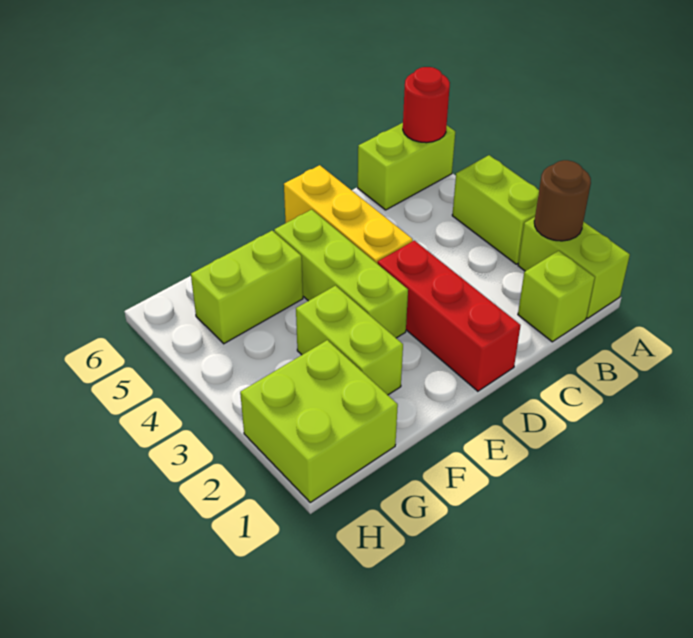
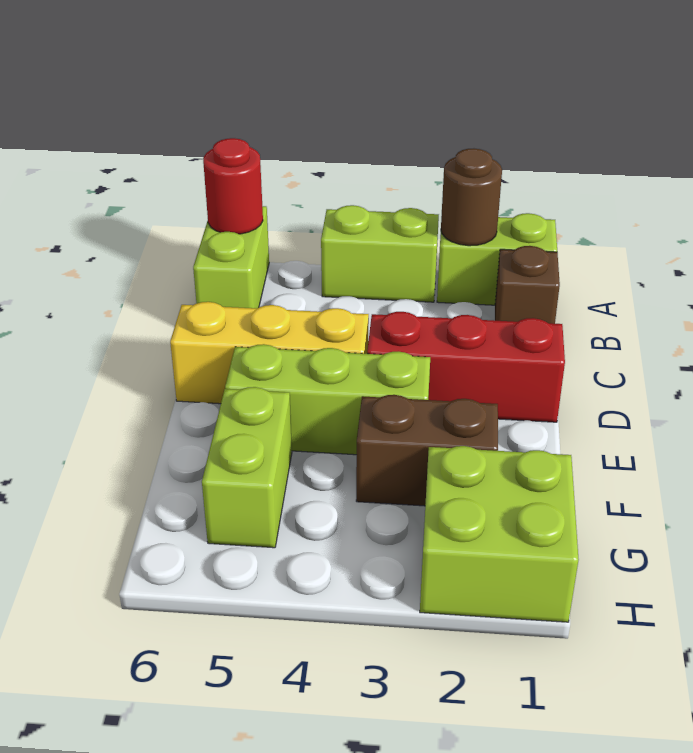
lime brick B1 level 1 -> brown brick B1 level 1
lime brick F2:F3 level 1 -> brown brick F2:F3 level 1

